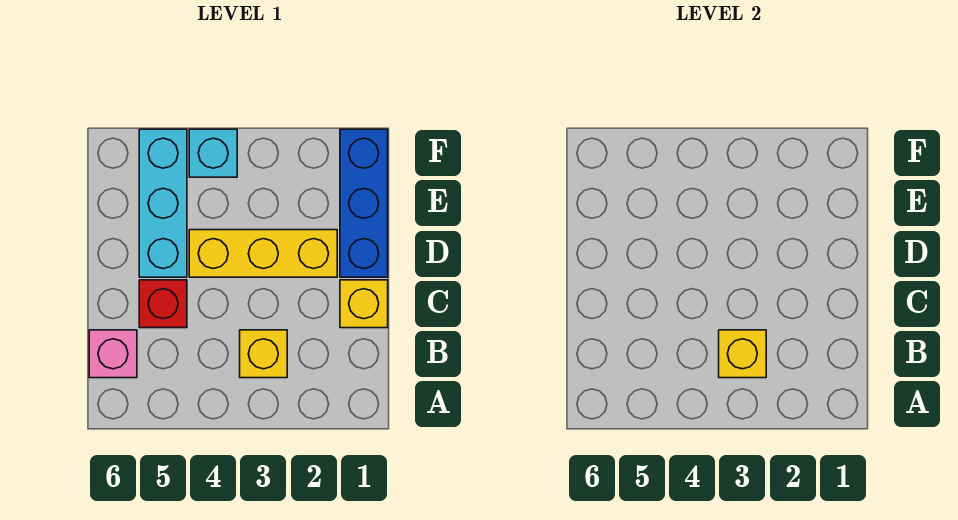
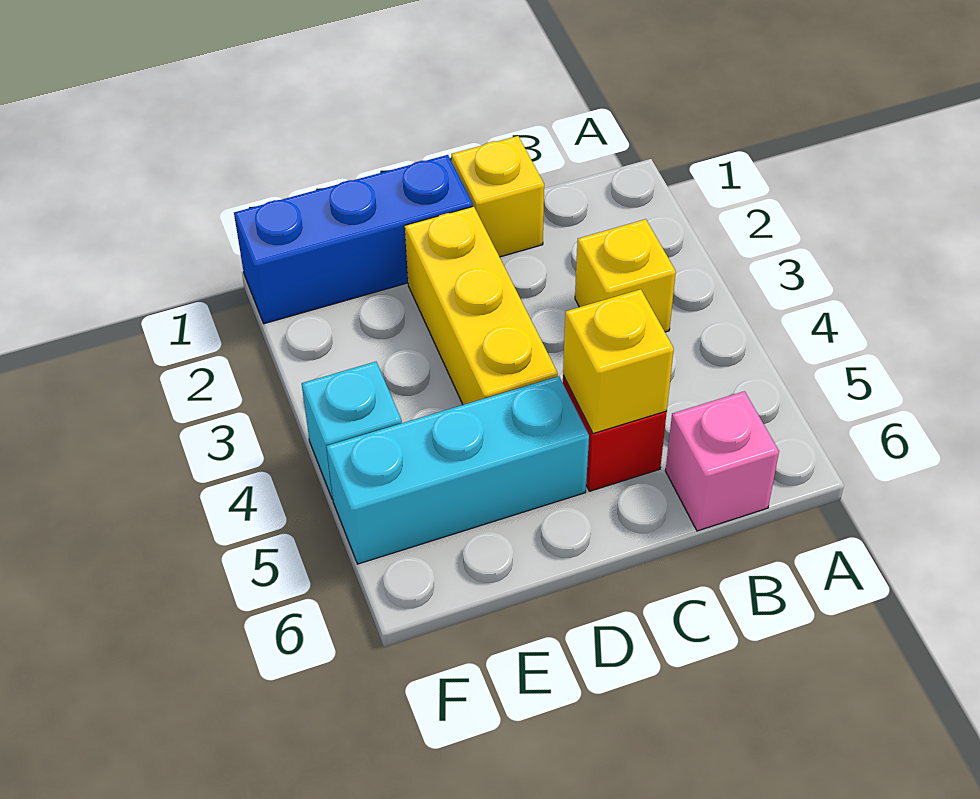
yellow brick B3 level 2 -> yellow brick C5 level 2

